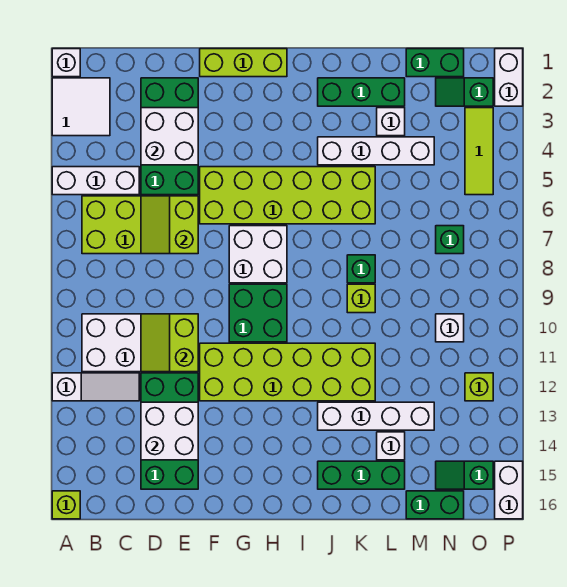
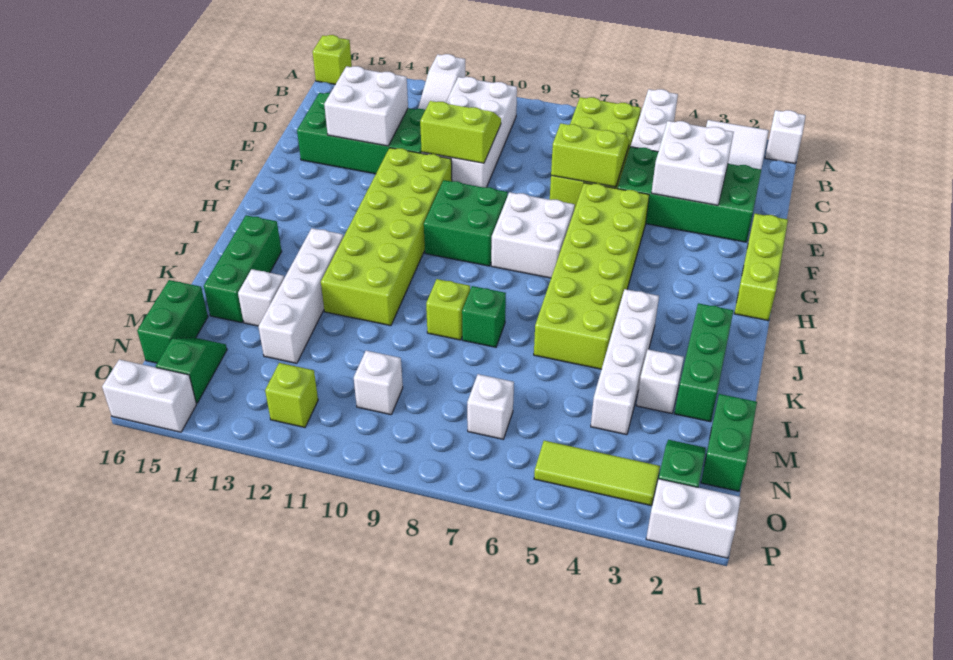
green brick N7 level 1 -> white brick N7 level 1

